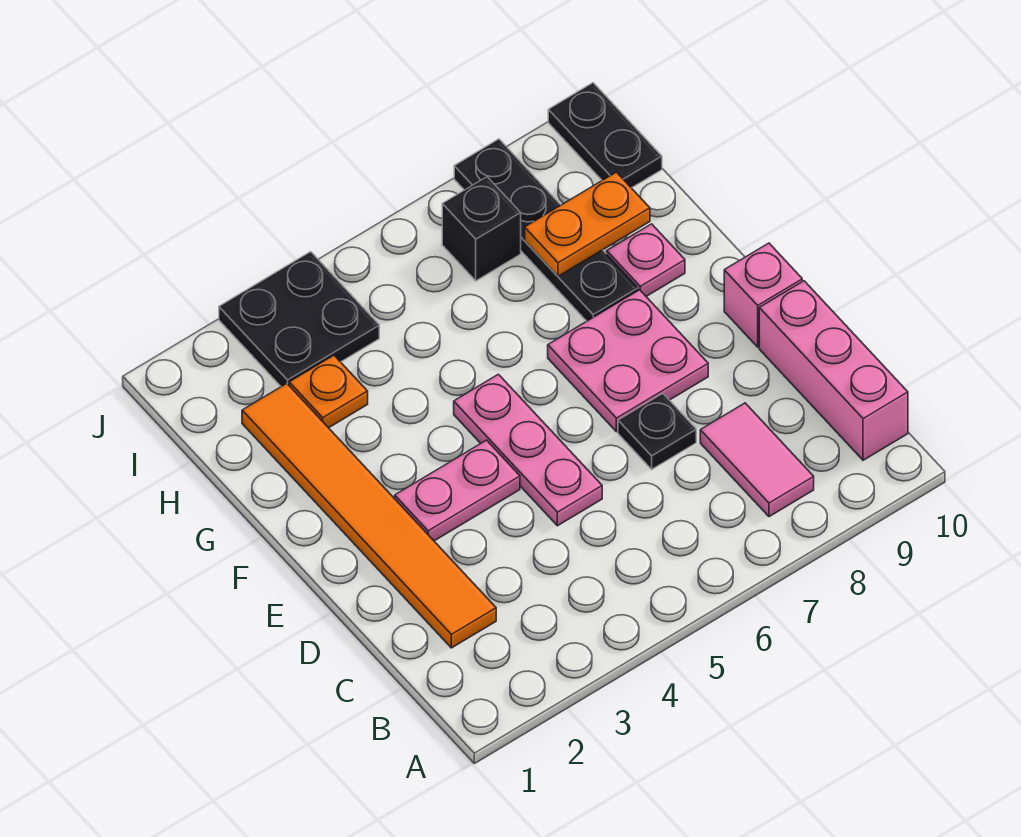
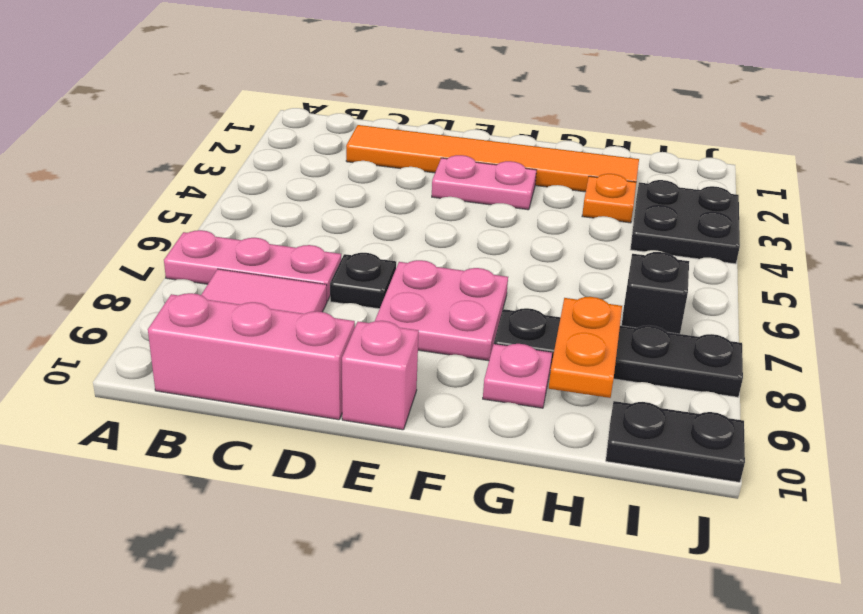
pink plate D5:F5 level 1 -> pink plate A7:C7 level 1
pink plate E3:E4 level 1 -> pink plate E3:F3 level 1

